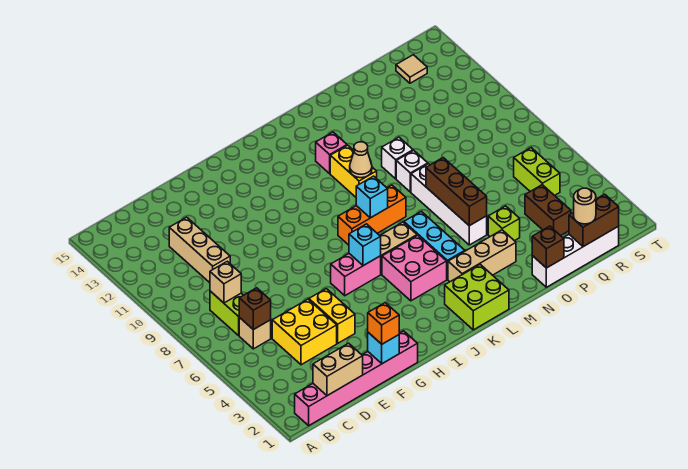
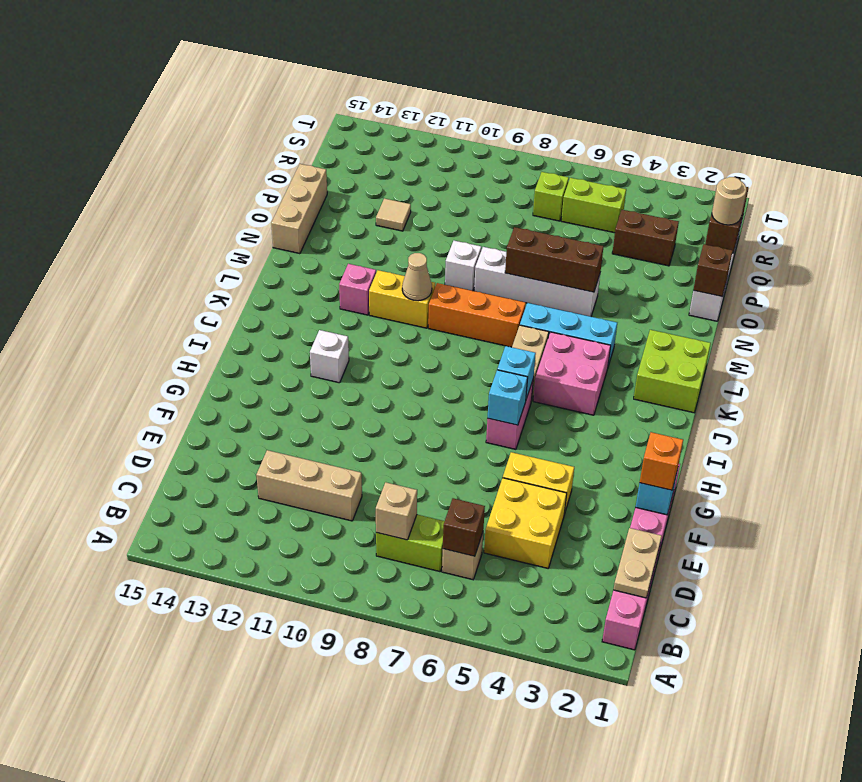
tan brick C1:D1 level 2 -> tan plate C1:D1 level 2
orange brick J8:L8 level 1 -> orange brick L7:L9 level 1
cyan brick K8 level 2 -> cyan brick H6 level 2
tan brick L3:N3 level 1 -> tan brick N15:P15 level 1
white brick N10 level 1 -> white brick I12 level 1
lime brick O4 level 1 -> lime brick R7 level 1
tan tile R14 level 1 -> tan tile P12 level 1

